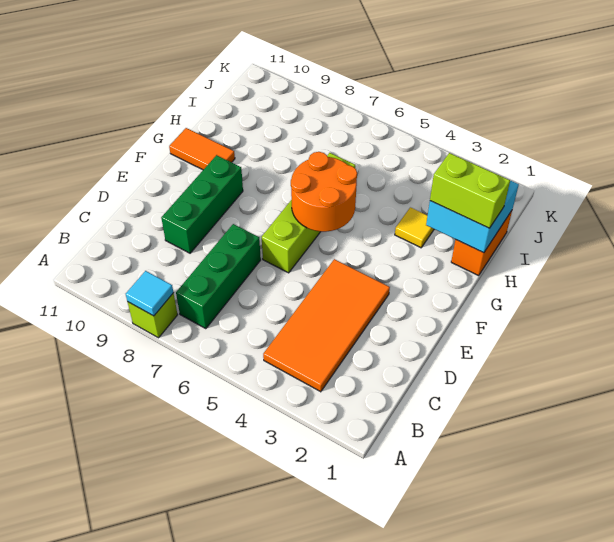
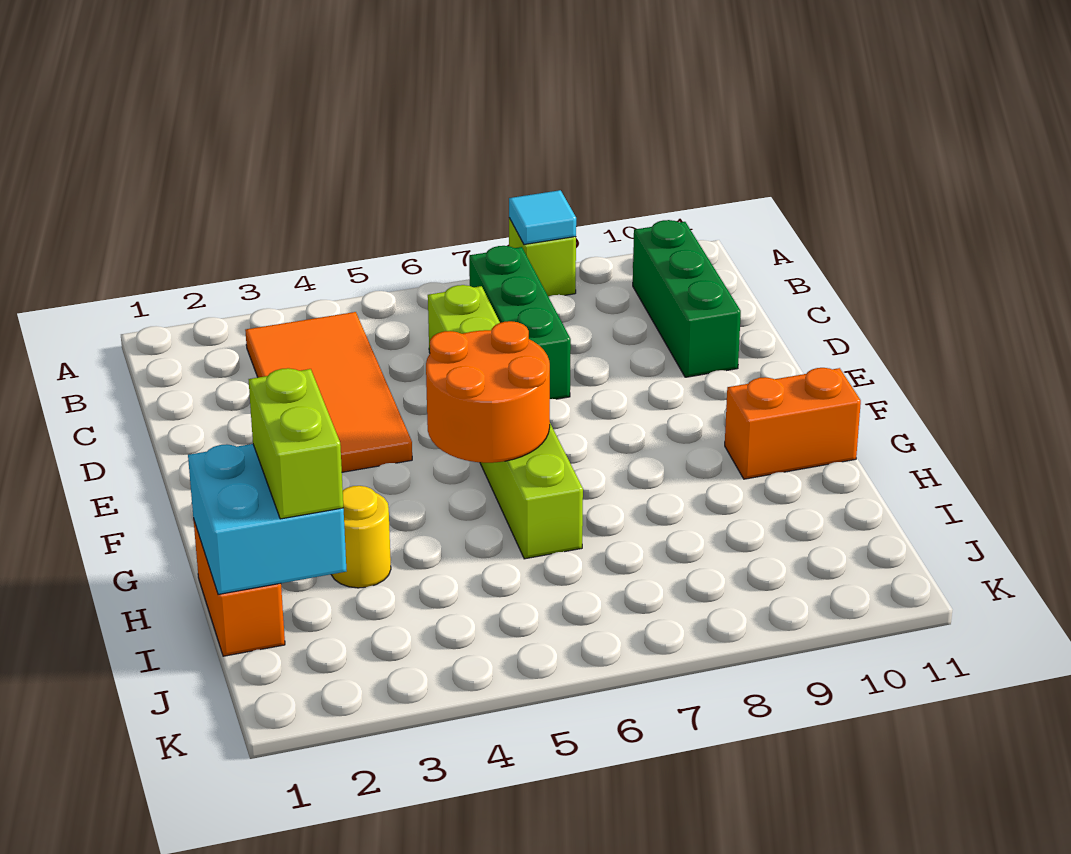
green brick D9:F9 level 1 -> green brick B10:D10 level 1
lime brick E6:H6 level 1 -> lime brick C6:H6 level 1
orange tile G10:G11 level 1 -> orange brick G10:G11 level 1
lime brick H1:H2 level 3 -> lime brick H2:I2 level 3
yellow tile H3 level 1 -> yellow round brick H3 level 1

